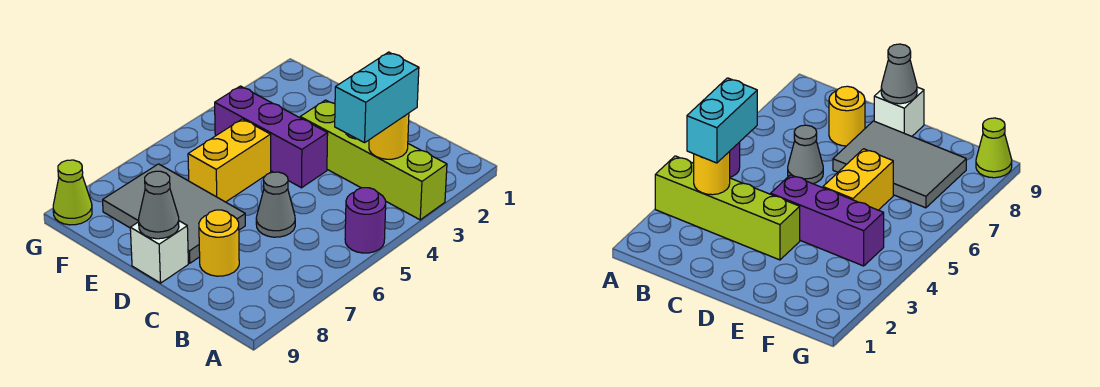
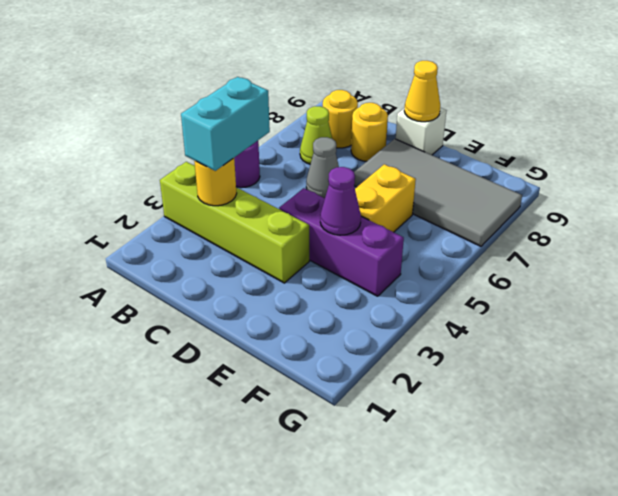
none -> yellow round brick B8 level 1
grey tile D7:F8 level 1 -> grey tile D7:G8 level 1
grey cone D9 level 2 -> yellow cone D9 level 2
none -> purple cone E4 level 2
lime cone G9 level 1 -> lime cone B7 level 1

